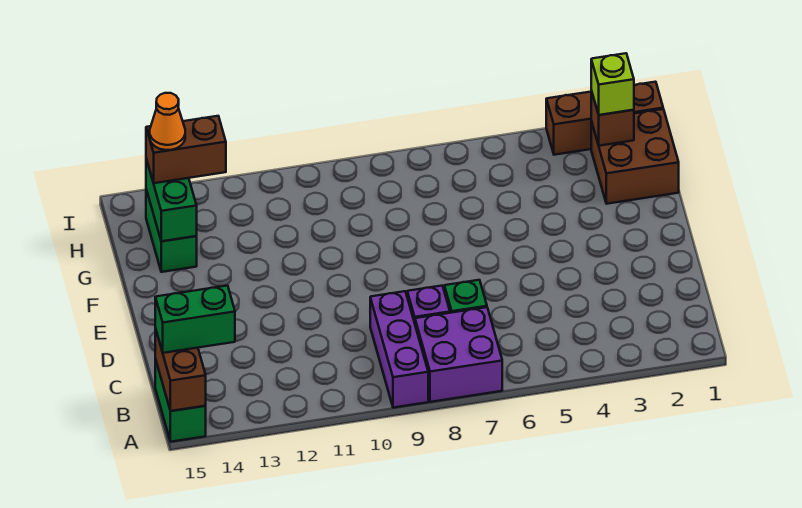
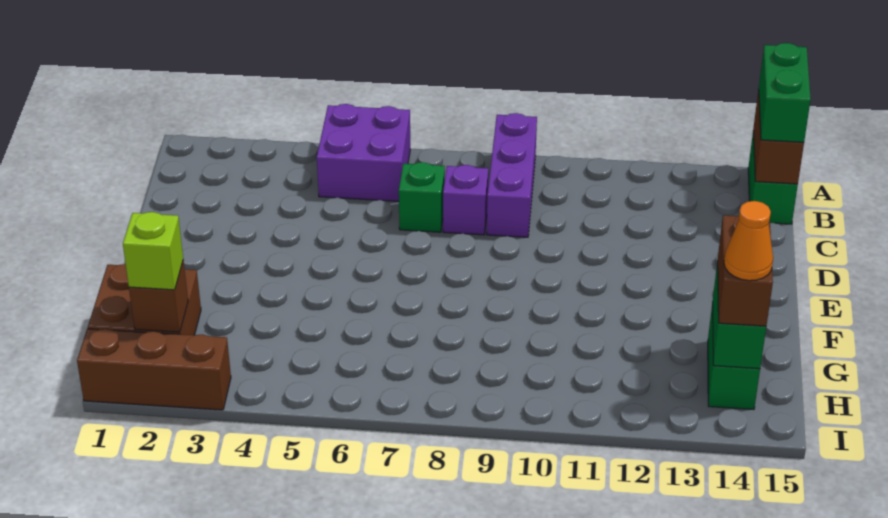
purple brick A7:B8 level 1 -> purple brick A5:B6 level 1
green brick B14:B15 level 3 -> green brick A15:B15 level 3
brown brick H13:H14 level 3 -> brown brick G14:H14 level 3

